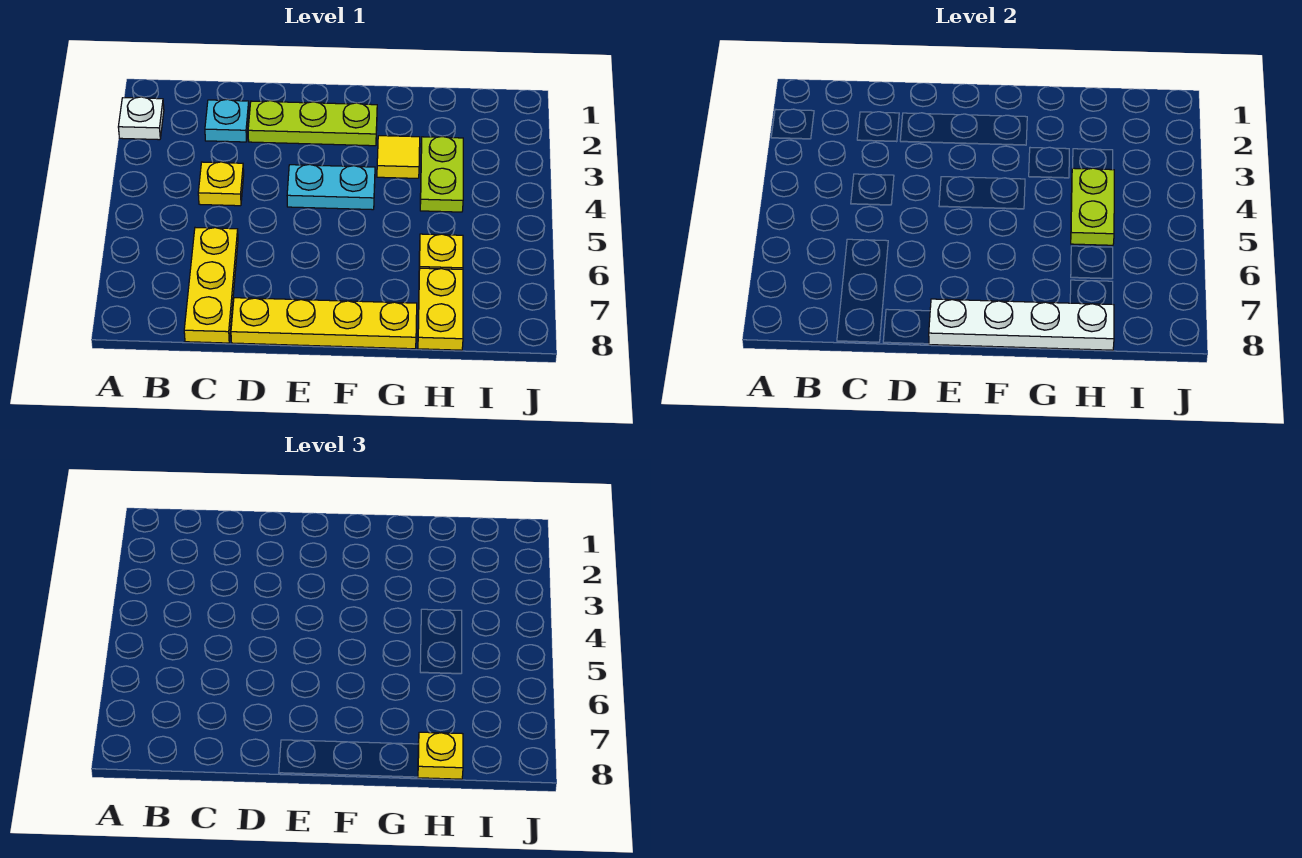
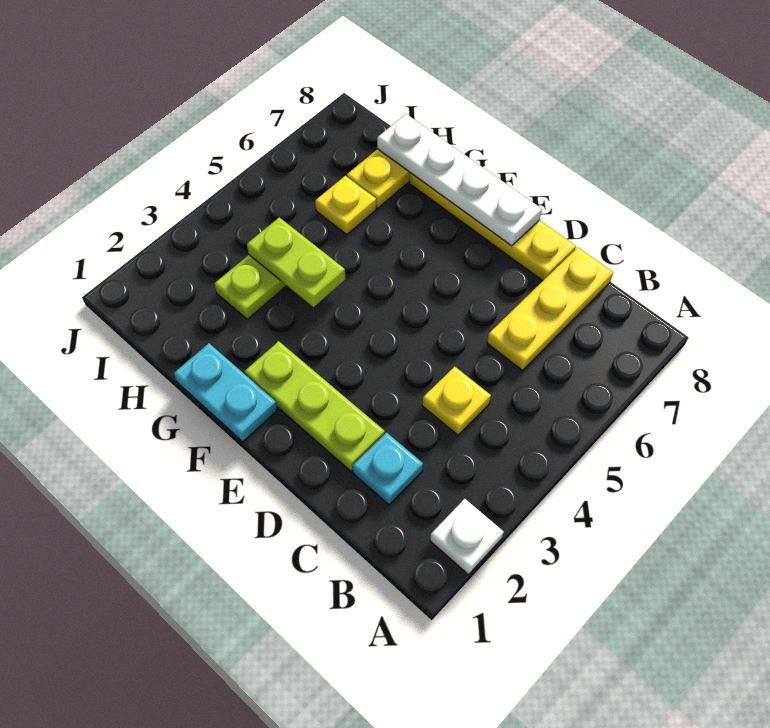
cyan plate E4:F4 level 1 -> cyan plate F1:G1 level 1
yellow tile G3 level 1 -> none
lime plate H4:H5 level 2 -> lime plate G4:H4 level 2
yellow plate H8 level 3 -> none

